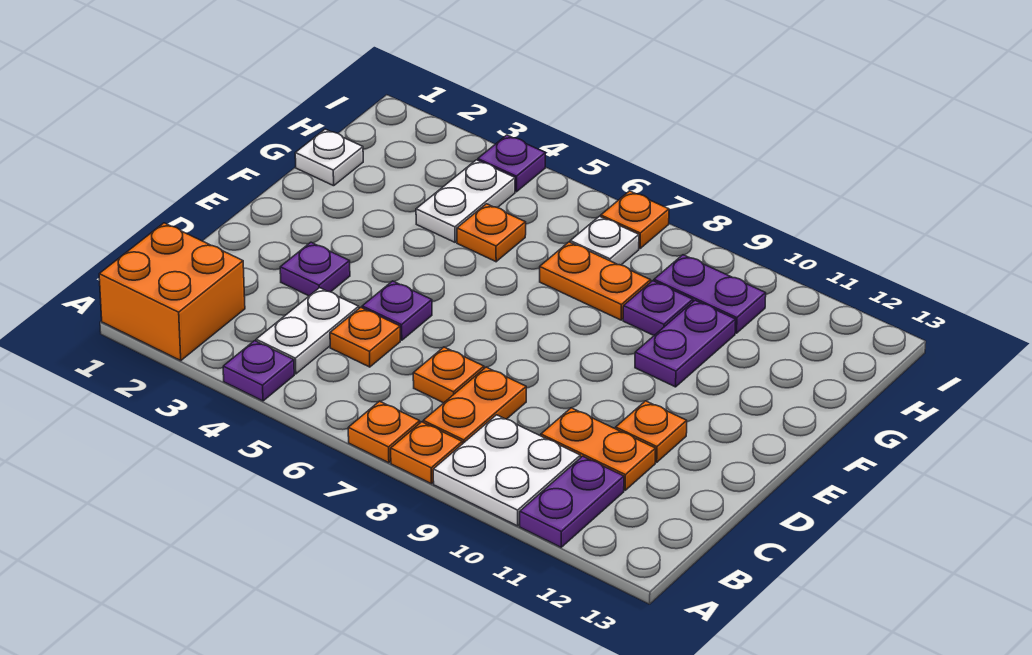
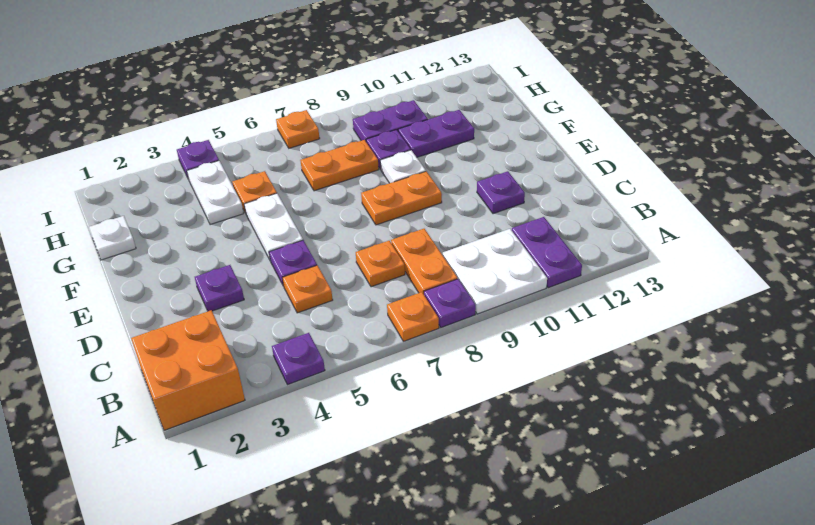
orange plate A8 level 1 -> purple plate A8 level 1
white plate B4:C4 level 1 -> white plate E5:F5 level 1
orange plate C10:C11 level 1 -> orange plate E8:E9 level 1
orange plate D11 level 1 -> purple plate D11 level 1
purple plate F10:G10 level 1 -> purple plate G10:G11 level 1
white plate H7 level 1 -> white plate F9 level 1

